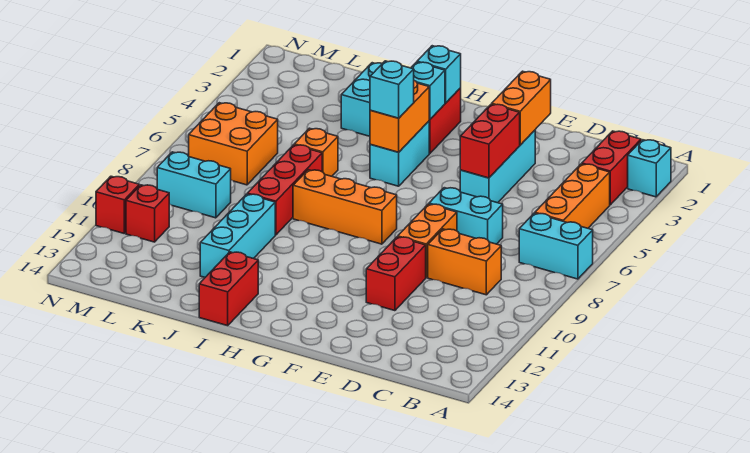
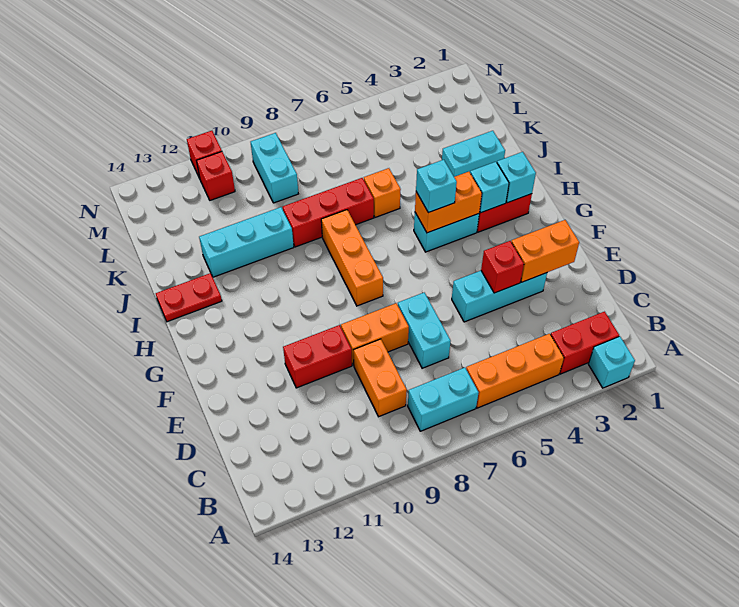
cyan brick A7:B7 level 1 -> cyan brick B7:B8 level 1
red brick E4:E5 level 2 -> red brick E4 level 2
red brick I13:I14 level 1 -> red plate I13:I14 level 1
orange brick L6:M7 level 1 -> none

